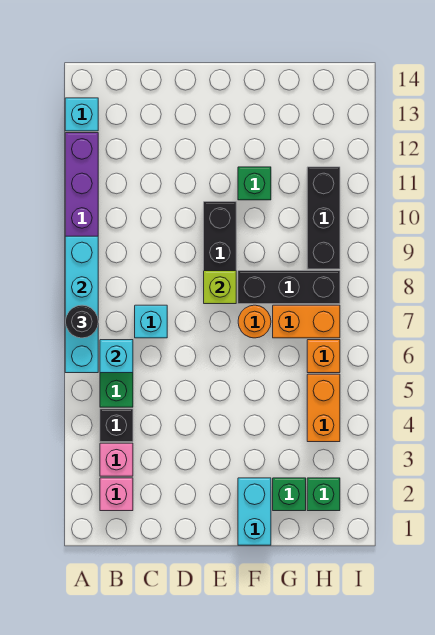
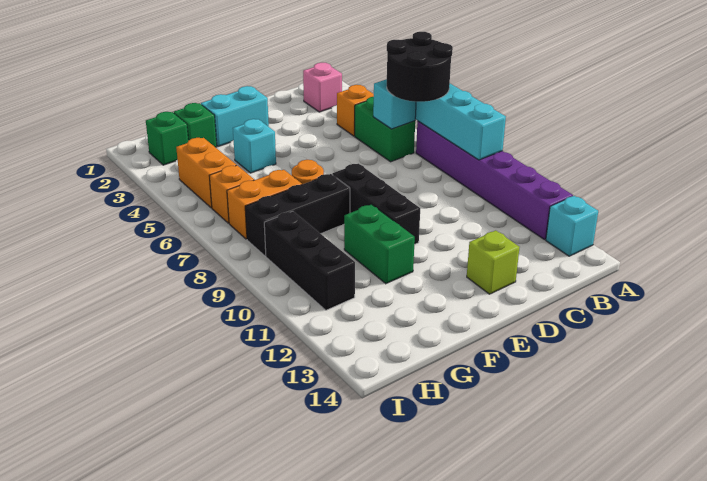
black round brick A7 level 3 -> black round brick A6:B7 level 3
pink brick B3 level 1 -> none
black brick B4 level 1 -> orange brick B4 level 1
cyan brick C7 level 1 -> cyan brick F4 level 1
lime brick E8 level 2 -> lime brick D13 level 1
cyan brick F1:F2 level 1 -> cyan brick E2:F2 level 1
green brick F11 level 1 -> green brick F10:F11 level 1

